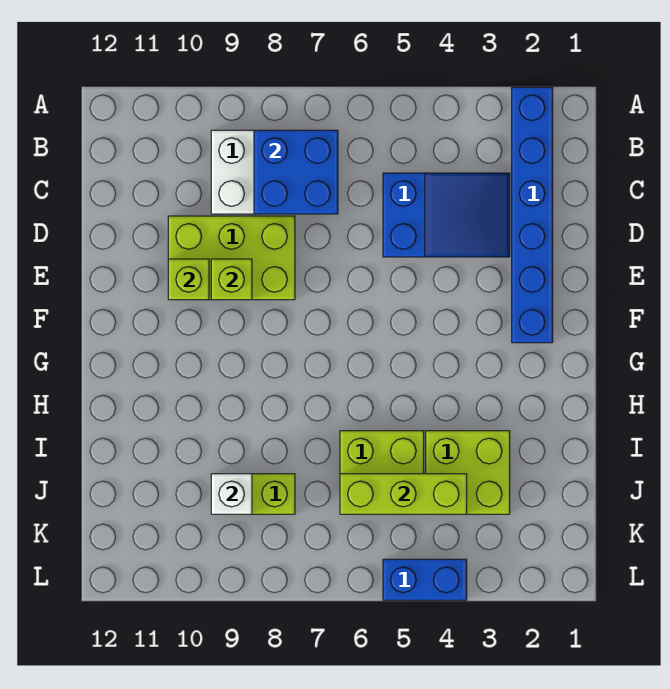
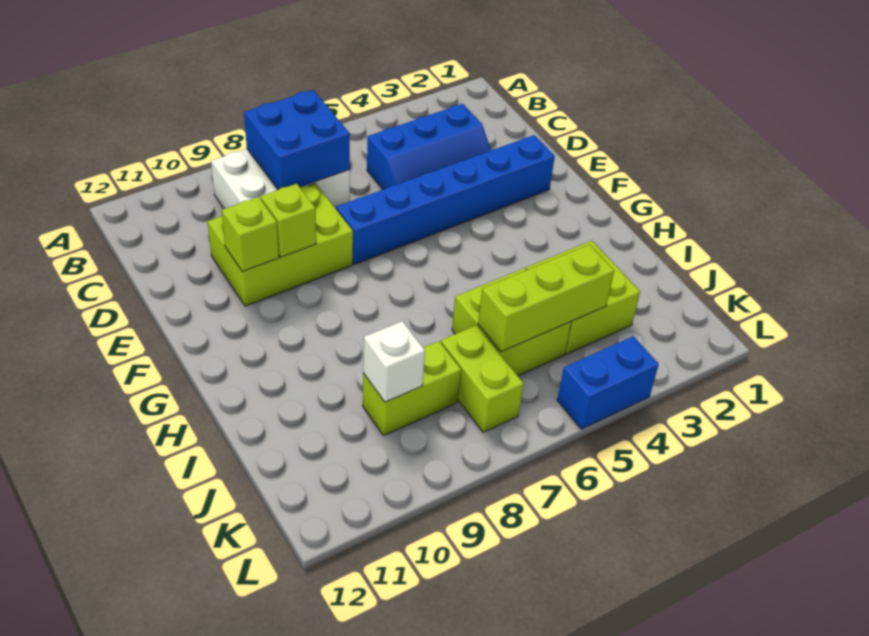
blue brick A2:F2 level 1 -> blue brick E2:E7 level 1
blue slope C3:D5 level 1 top 5 -> blue slope C3:D5 level 1 top C
none -> lime brick J7:K7 level 1

